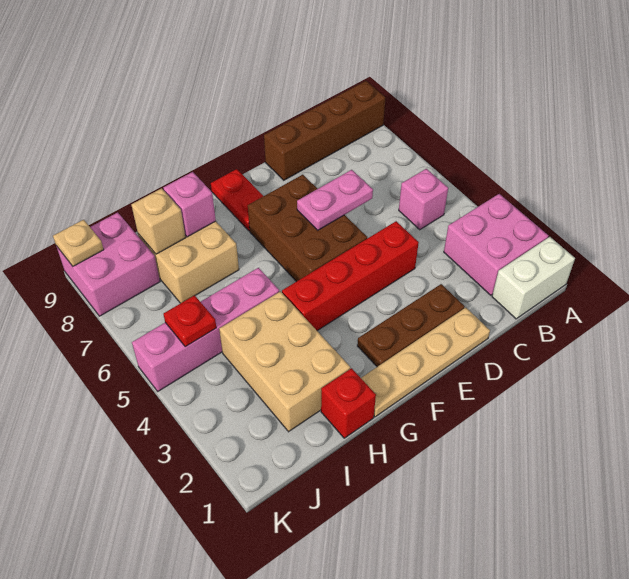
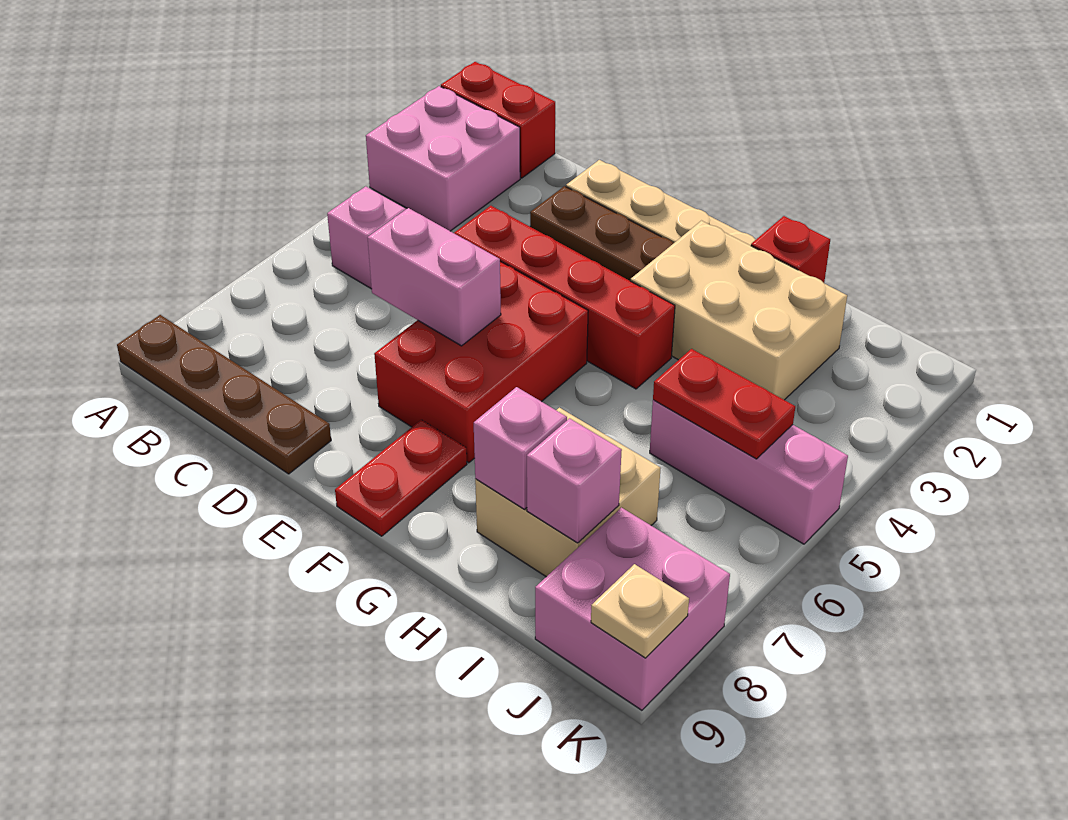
white brick A1:B1 level 1 -> red brick A1:B1 level 1
brown brick A9:D9 level 1 -> brown plate A9:D9 level 1
pink plate D6:E6 level 2 -> pink brick D6:E6 level 2
brown brick E5:F7 level 1 -> red brick E5:F7 level 1
tan brick H2:I4 level 1 -> tan brick G2:I3 level 1
pink brick H5:K5 level 1 -> pink brick I5:K5 level 1
tan brick I8 level 2 -> pink brick I8 level 2
red plate J5 level 2 -> red plate I5:J5 level 2

